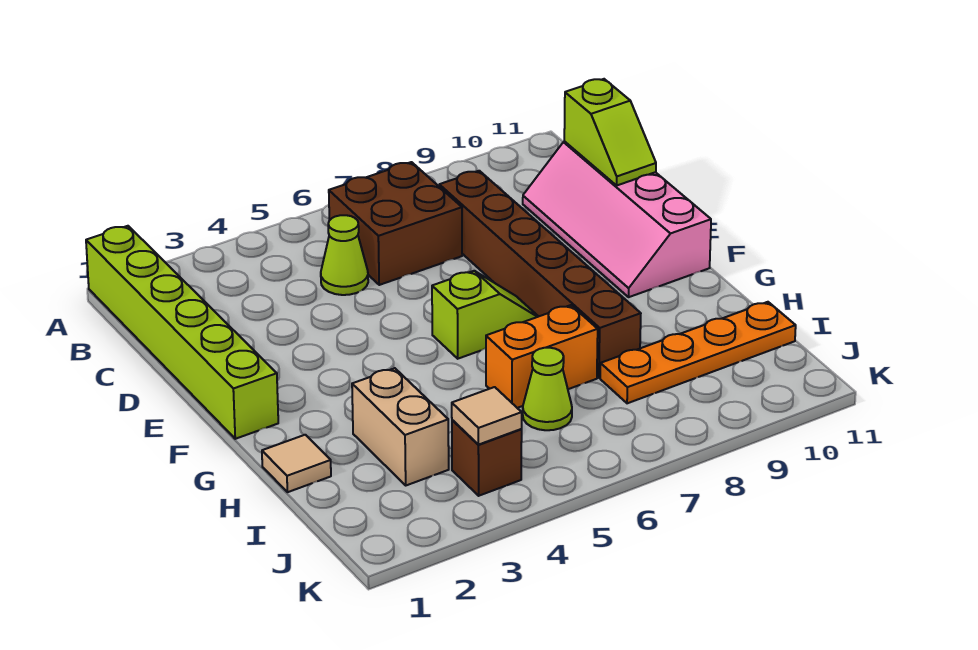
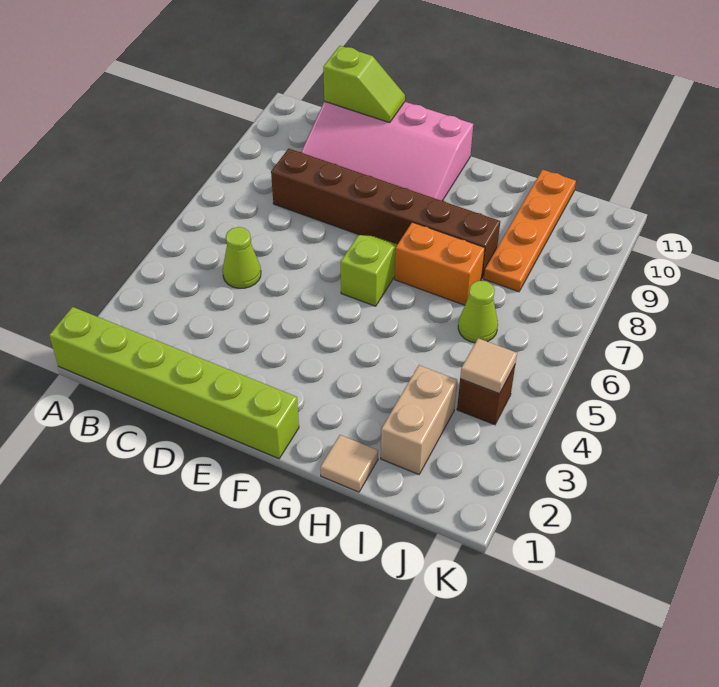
brown brick B6:C7 level 1 -> none
pink slope C10:F11 level 1 top 11 -> pink slope C9:F11 level 1 top 11
tan brick H3:I3 level 1 -> tan brick I2:I3 level 1
orange brick H6:H7 level 1 -> orange brick G7:H7 level 1

